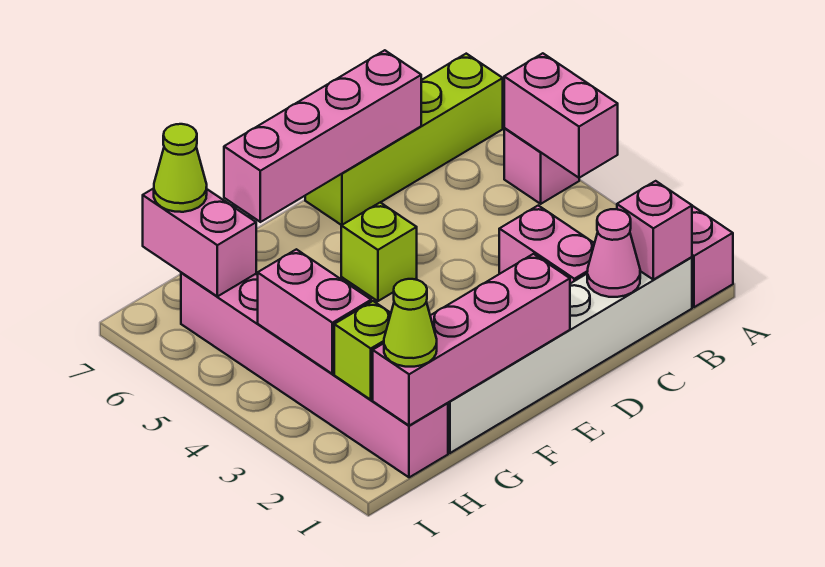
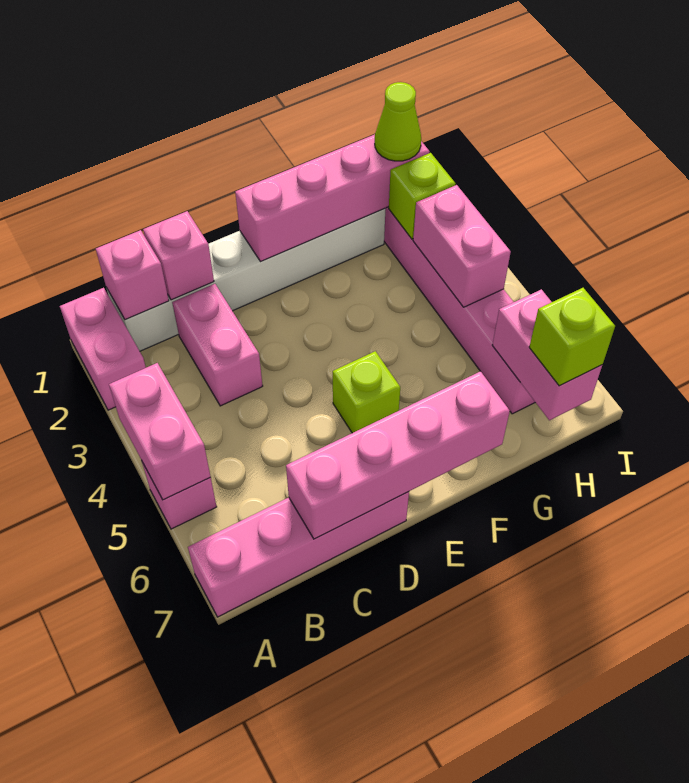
lime brick A7:D7 level 1 -> pink brick A7:D7 level 1
pink cone C1 level 2 -> pink brick C1 level 2
lime cone H7 level 3 -> lime brick H7 level 3

